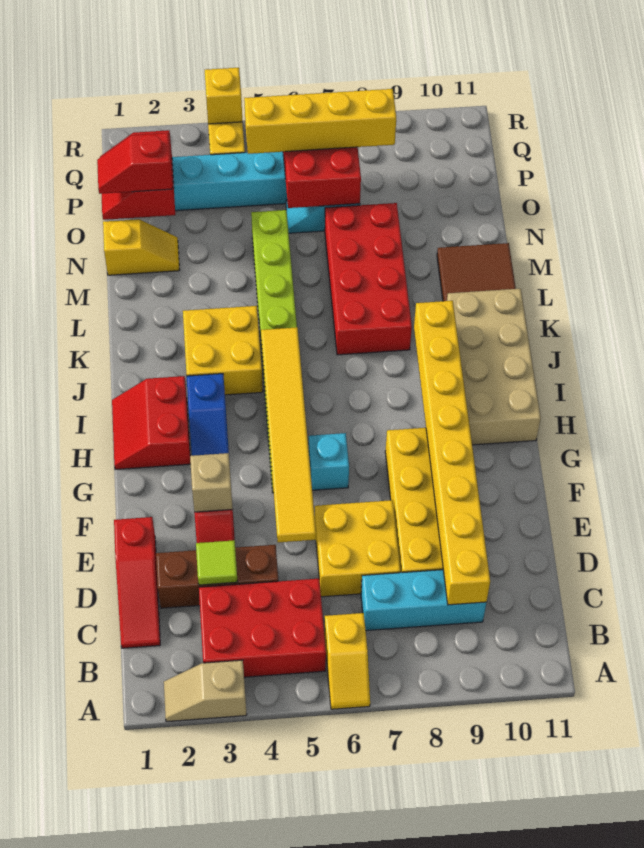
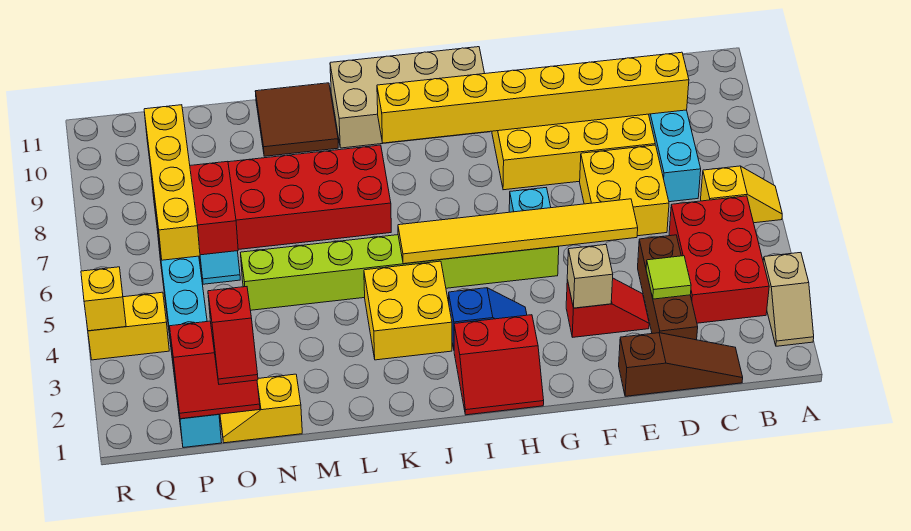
red slope C1:E1 level 1 top E -> brown slope C1:E1 level 1 top E
yellow slope N1:N2 level 1 top 1 -> yellow slope N1:O1 level 1 top N

